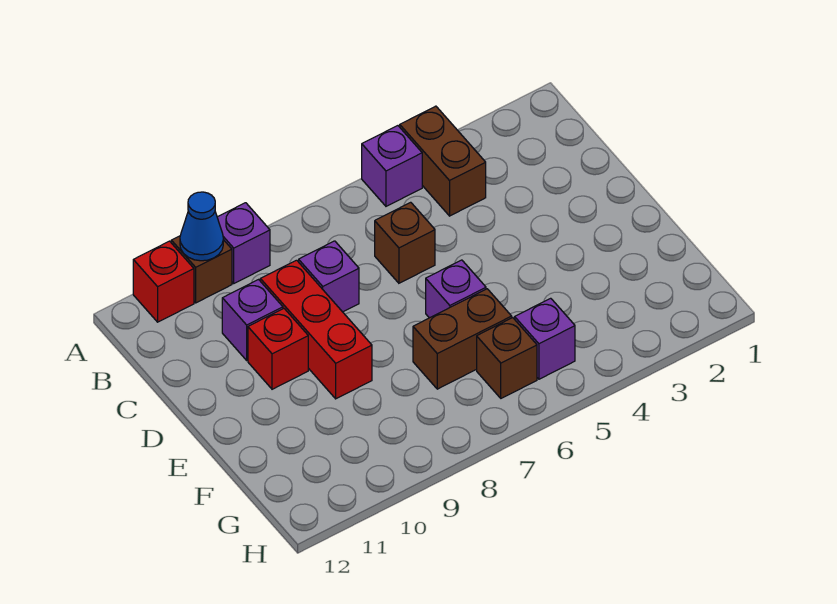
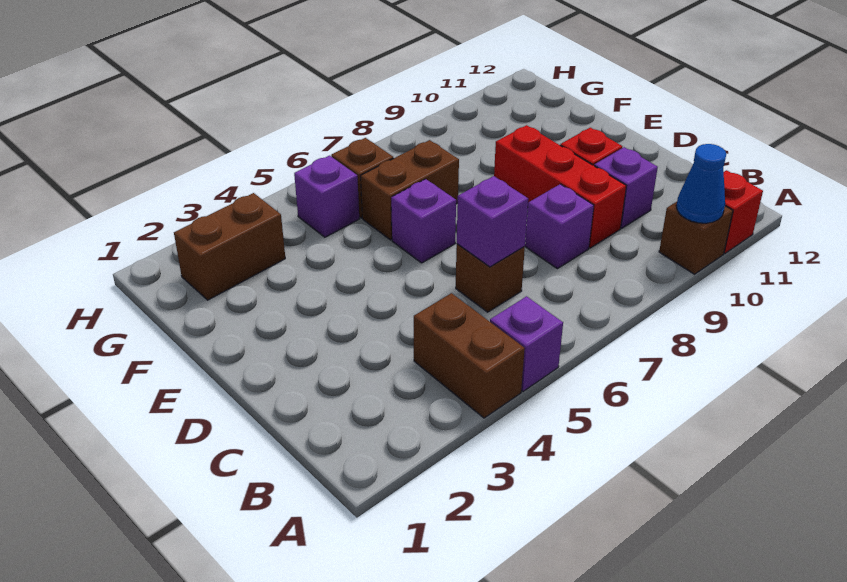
purple brick A9 level 1 -> purple brick C6 level 2
none -> brown brick G2:G3 level 1

